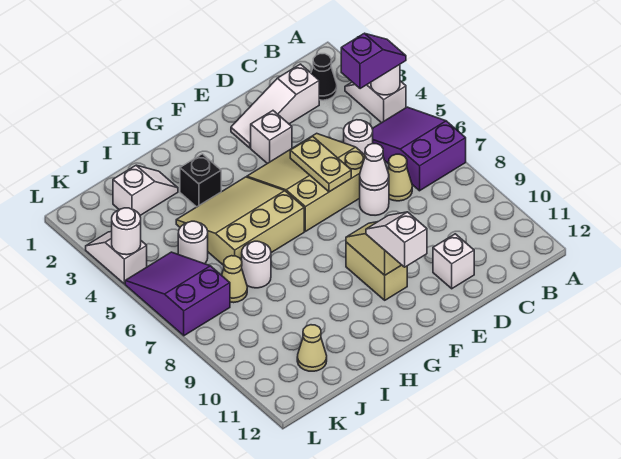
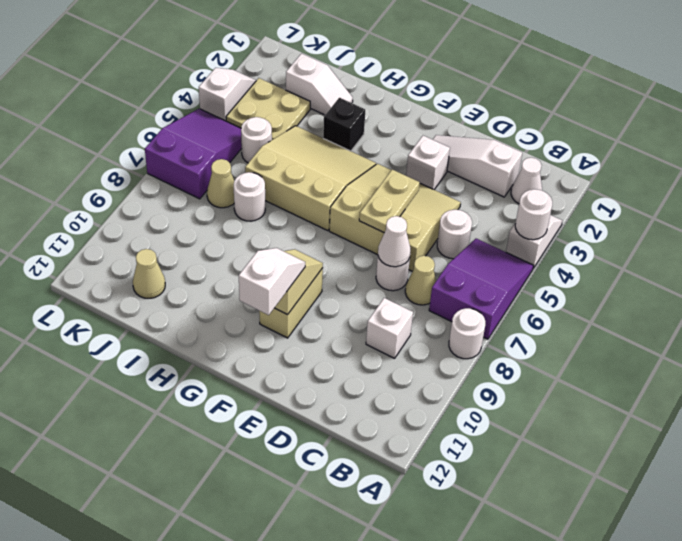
purple slope A4:B4 level 3 top B -> none
black cone B2 level 1 -> white cone B2 level 1
white brick D11 level 1 -> white brick C9 level 1
none -> tan plate J3:K4 level 1
white round brick L4 level 2 -> white round brick A8 level 1

